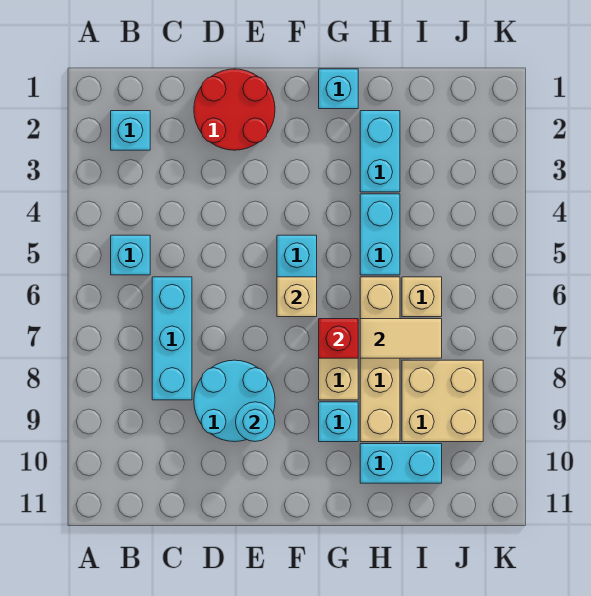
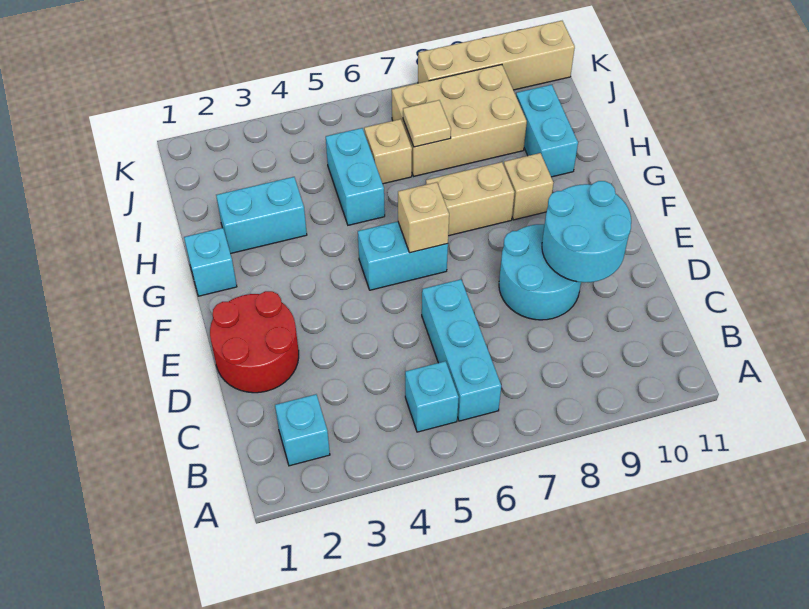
cyan brick C6:C8 level 1 -> cyan brick B6:D6 level 1
cyan round brick E9 level 2 -> cyan round brick D9:E10 level 2
red brick G7 level 2 -> none
cyan brick G9 level 1 -> tan brick G9 level 1
cyan brick H4:H5 level 1 -> cyan brick H5:I5 level 1
tan brick H6:H9 level 1 -> tan brick K8:K11 level 1
tan tile H7:I7 level 2 -> tan tile I7 level 2
tan brick I8:J9 level 1 -> tan brick I7:J9 level 1

